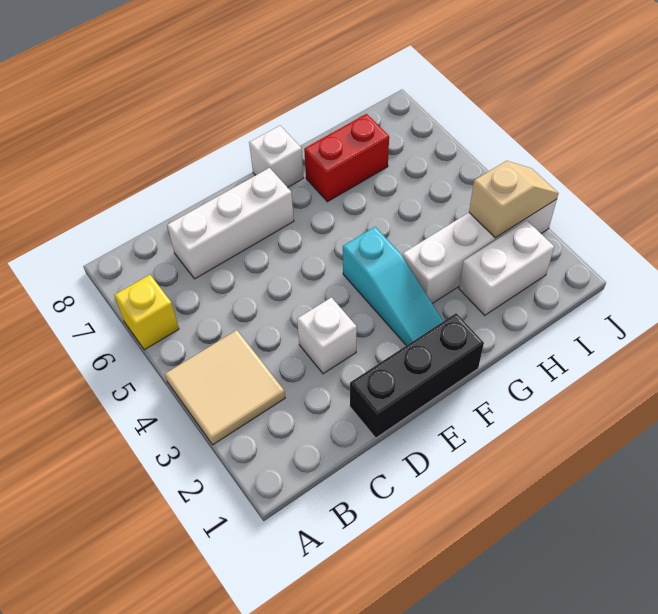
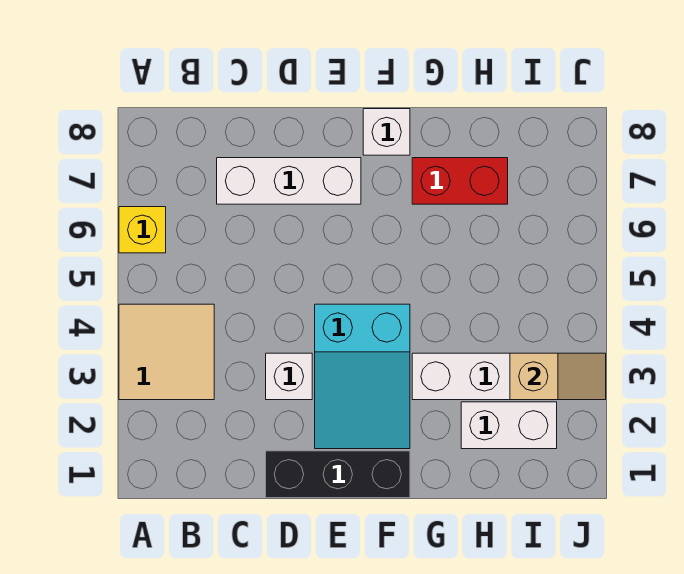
cyan slope F2:F4 level 1 top 4 -> cyan slope E2:F4 level 1 top 4

